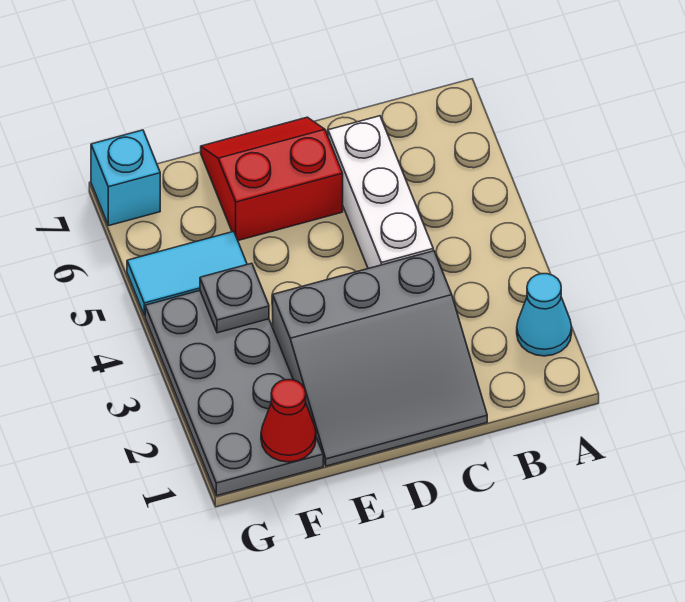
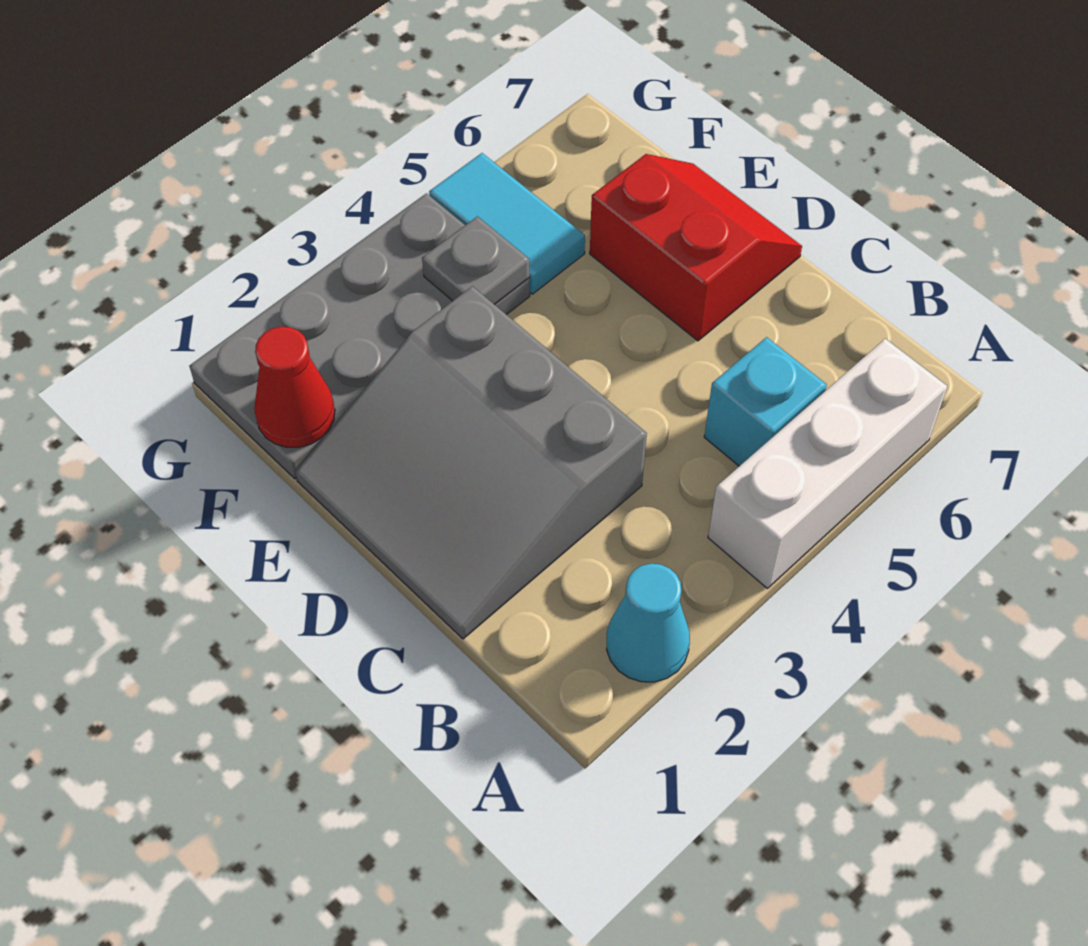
white brick C4:C6 level 1 -> white brick A4:A6 level 1
cyan brick G7 level 1 -> cyan brick B5 level 1

